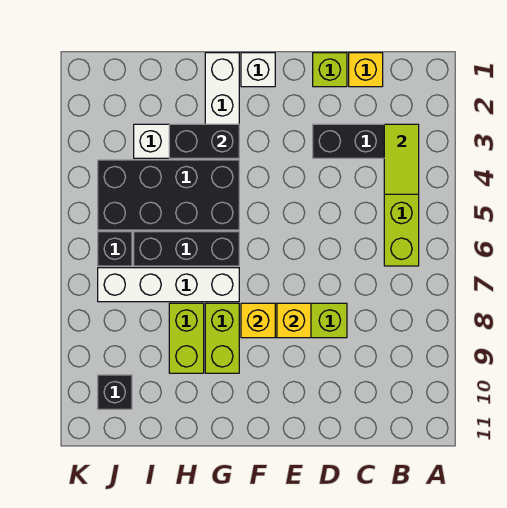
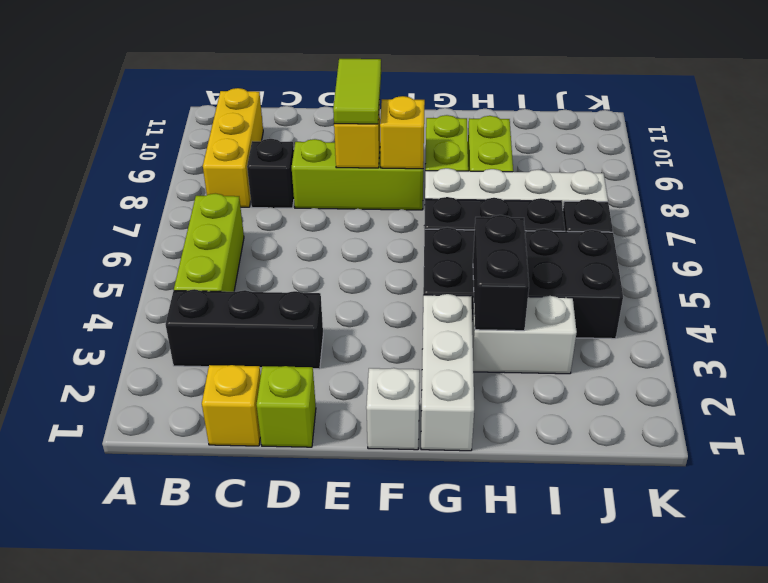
lime tile B3:B4 level 2 -> lime tile E8:E9 level 3
none -> yellow brick B8:B10 level 1
black brick G3:H3 level 2 -> black brick H3:H4 level 2
black brick J10 level 1 -> black brick C8 level 1

